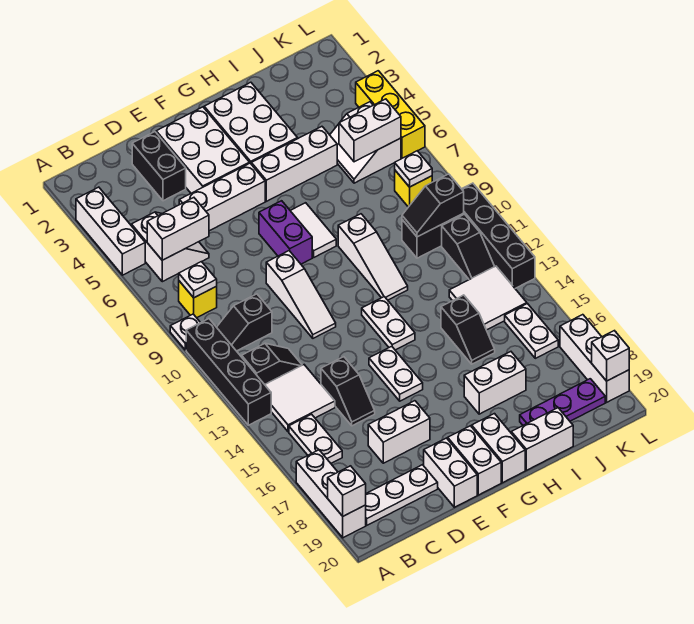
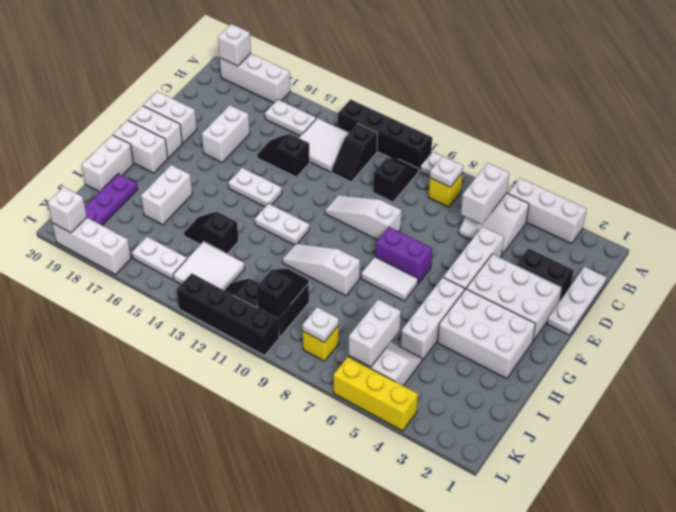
white plate B19:D19 level 1 -> white plate C1:E1 level 1

